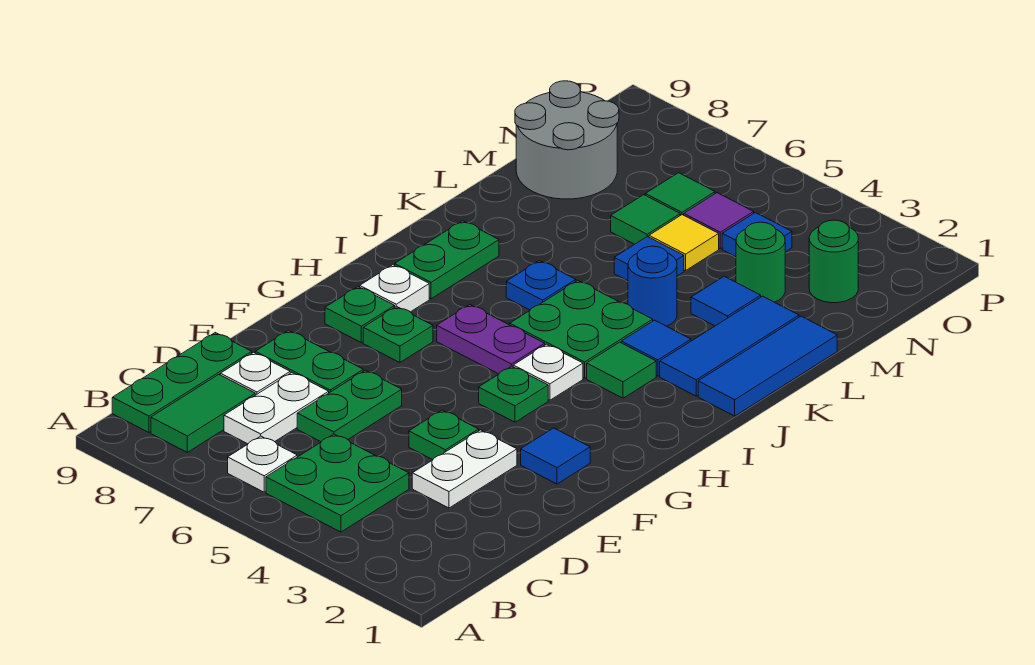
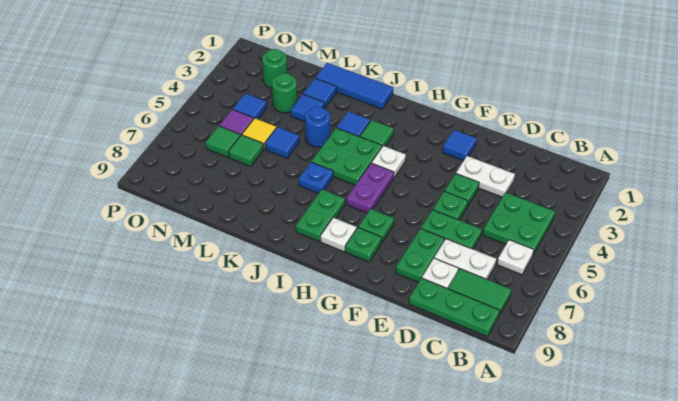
green plate G4 level 1 -> green plate E5 level 1
green plate I8:J8 level 1 -> green plate I7:I8 level 1
blue tile J2:L2 level 1 -> blue tile L2 level 1
grey round brick M8:N9 level 1 -> none

